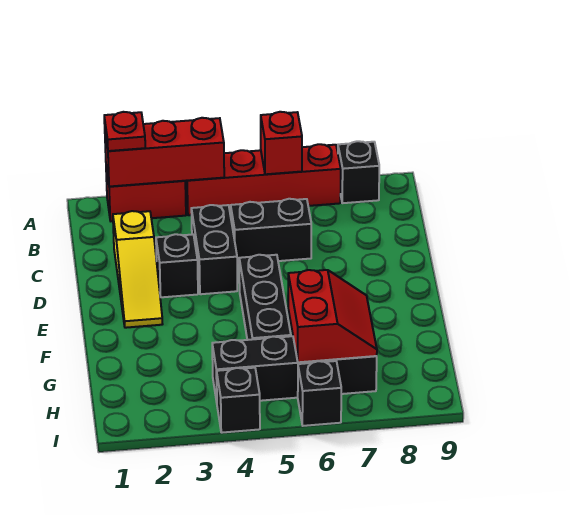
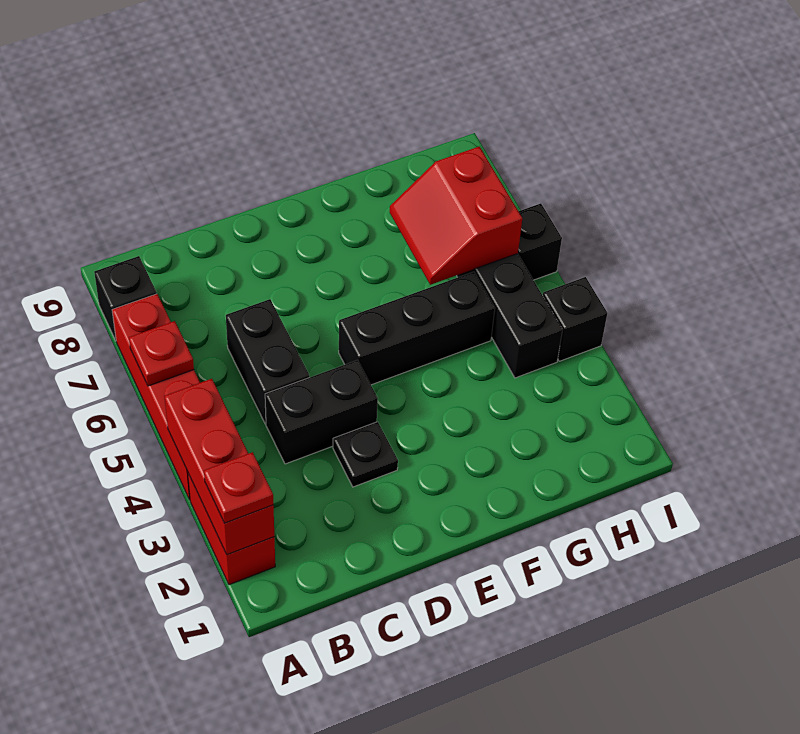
red brick A6 level 2 -> red plate A6 level 2
yellow slope C2:E2 level 1 top C -> none
black brick D3 level 1 -> black plate D3 level 1
red slope G6:H7 level 2 top 6 -> red slope G6:H7 level 2 top H

